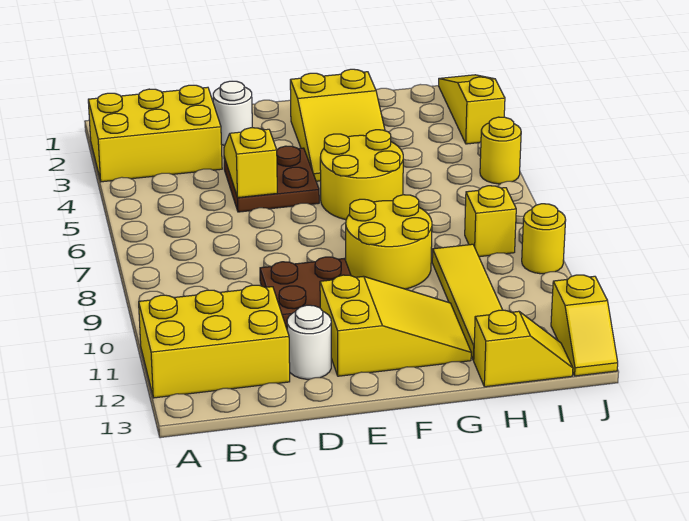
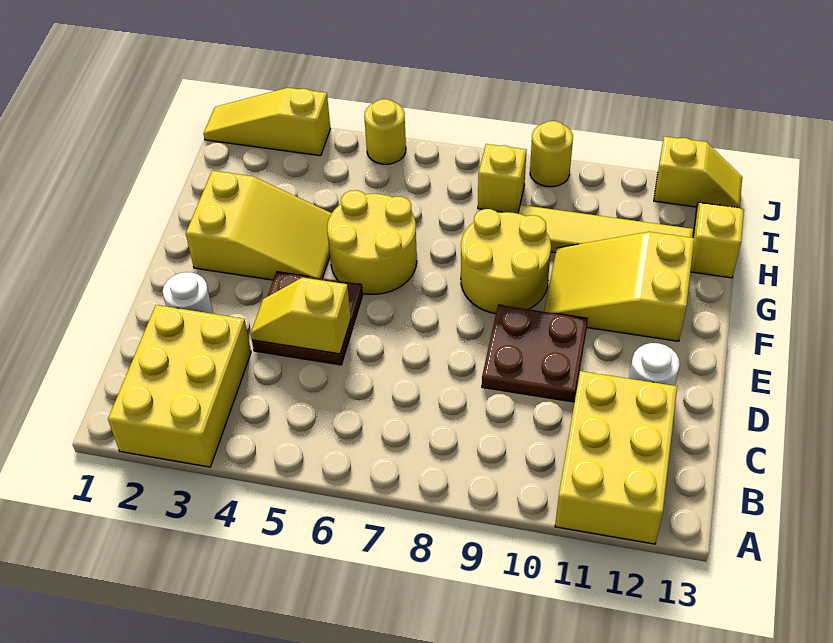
yellow slope E11:G12 level 1 top E -> yellow slope F10:G12 level 1 top 12

